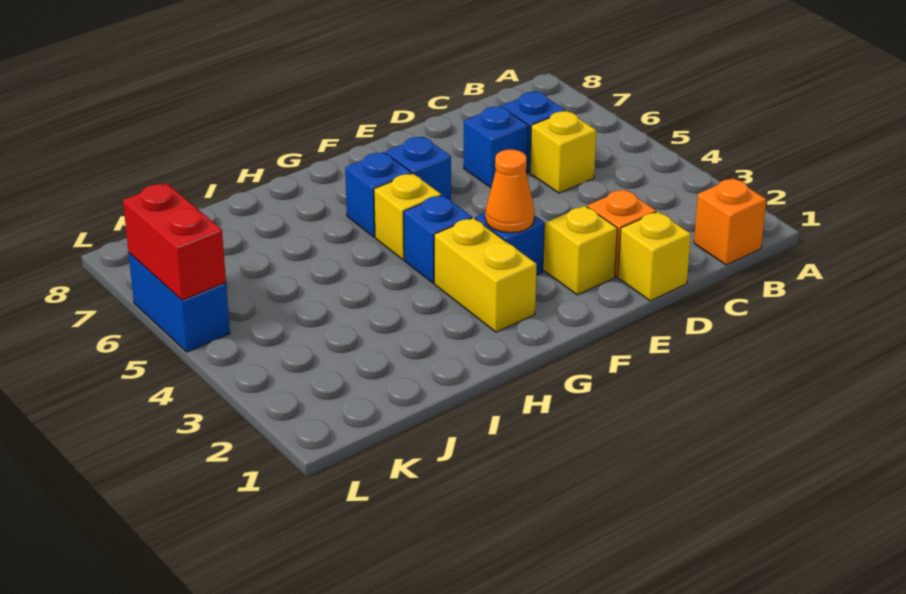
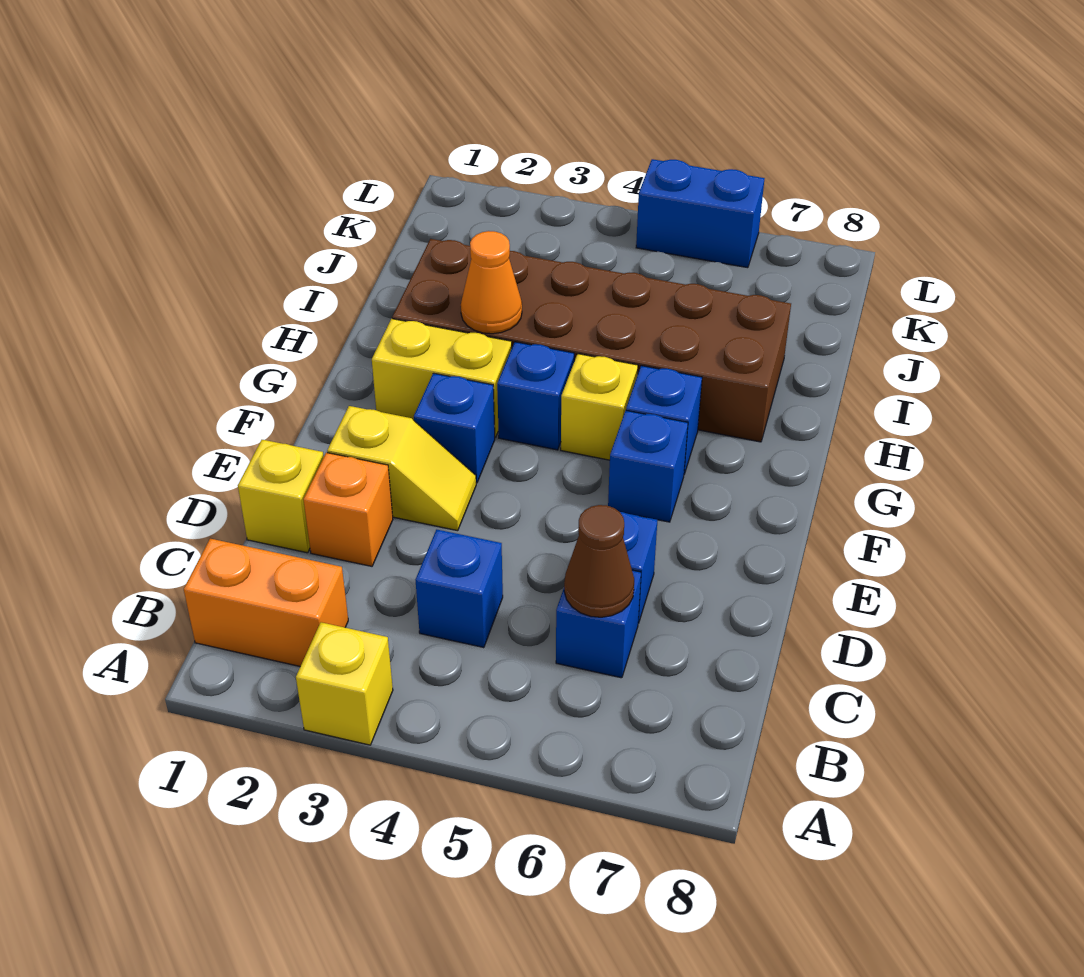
orange brick B1 level 1 -> orange brick B1:B2 level 1
none -> blue brick C4 level 1
yellow brick C5 level 1 -> yellow brick A3 level 1
none -> brown cone C6 level 2
orange cone F3 level 2 -> orange cone H3 level 2
none -> brown brick H2:I7 level 1
red brick L5:L6 level 2 -> none

